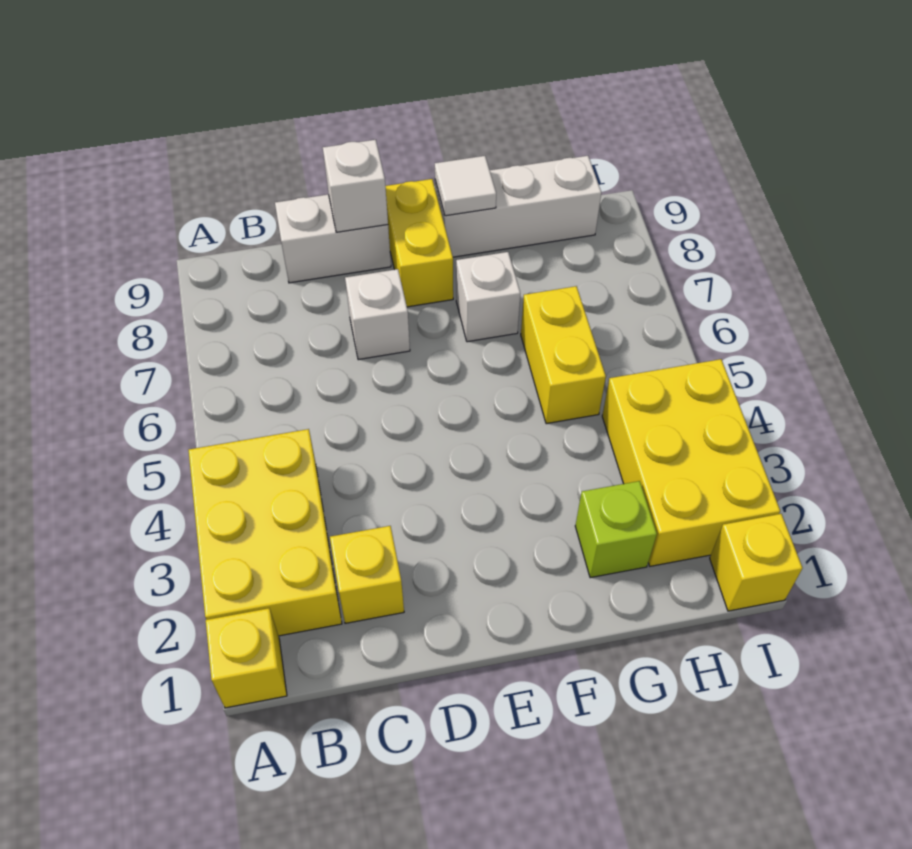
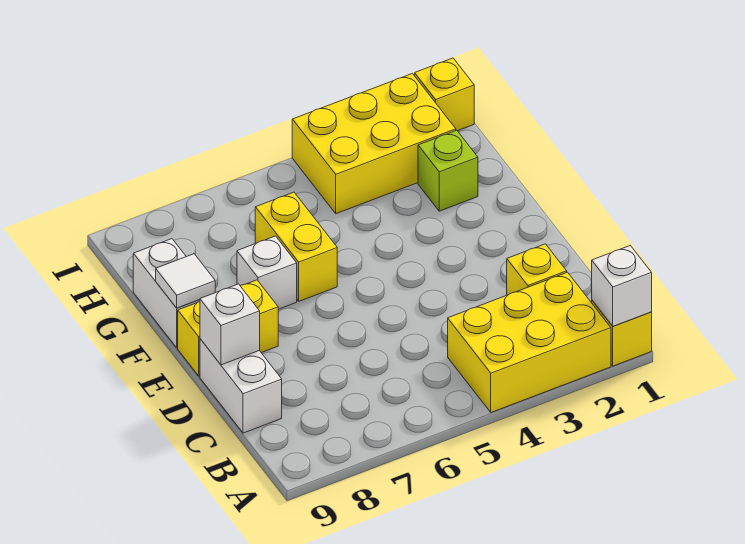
white brick D7 level 1 -> white brick A1 level 2
white brick F9:H9 level 1 -> white brick F9:G9 level 1
yellow brick G5:G6 level 1 -> yellow brick F6:G6 level 1

